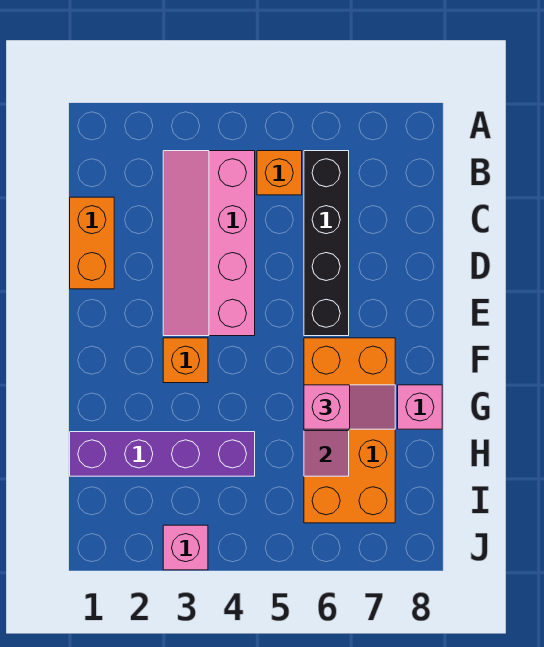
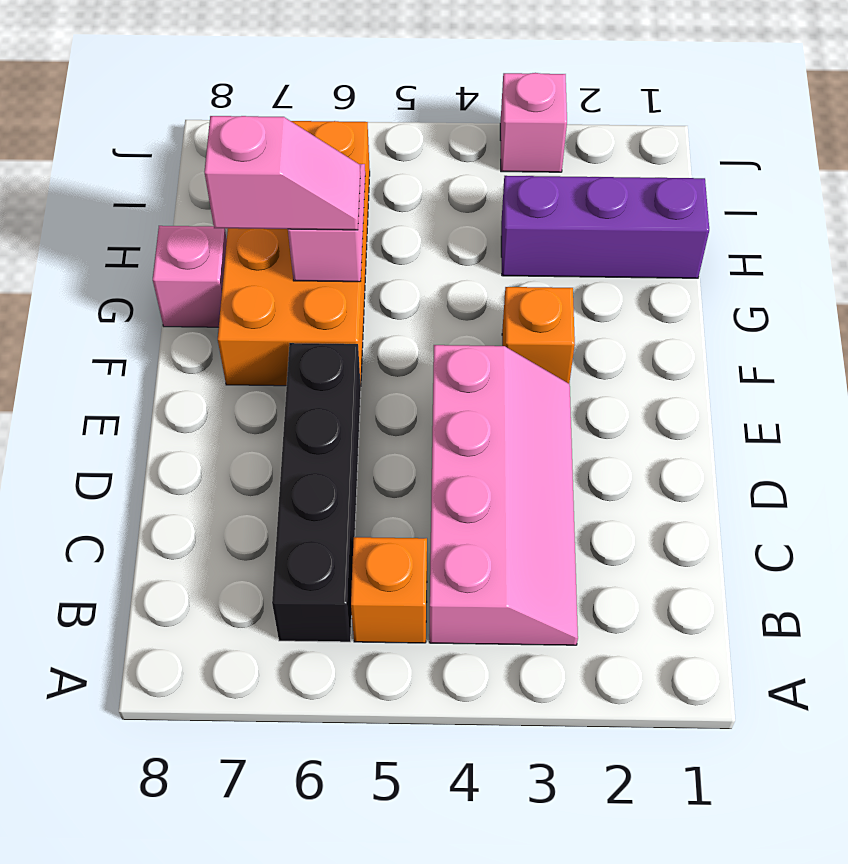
orange brick C1:D1 level 1 -> none
pink slope G6:G7 level 3 top 6 -> pink slope G6:G7 level 3 top 7
purple brick H1:H4 level 1 -> purple brick H1:H3 level 1

